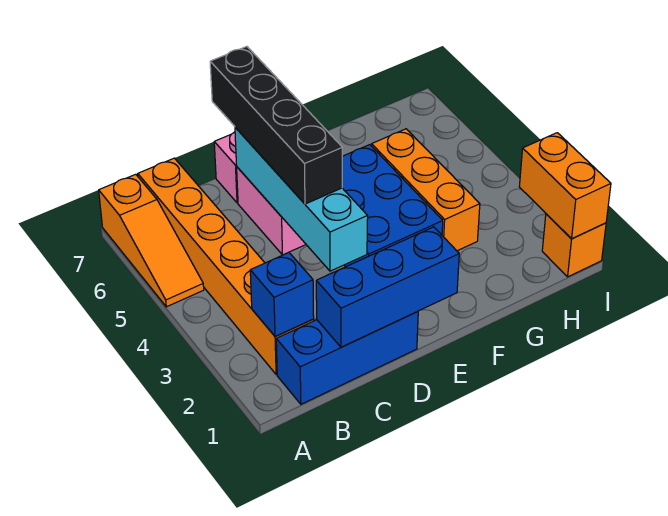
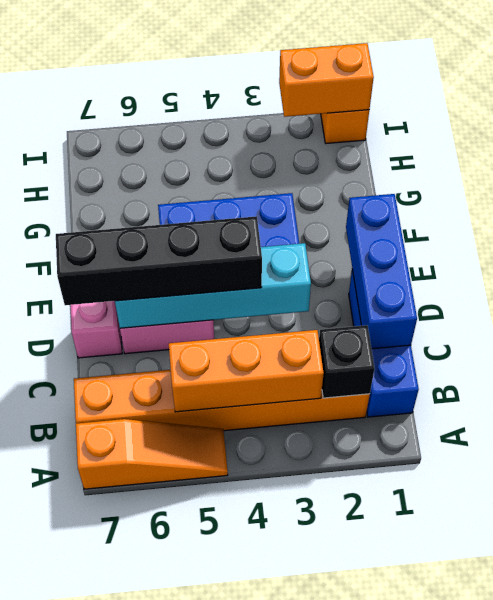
blue brick B2 level 2 -> black brick B2 level 2
orange brick G3:G5 level 1 -> orange brick B3:B5 level 2

